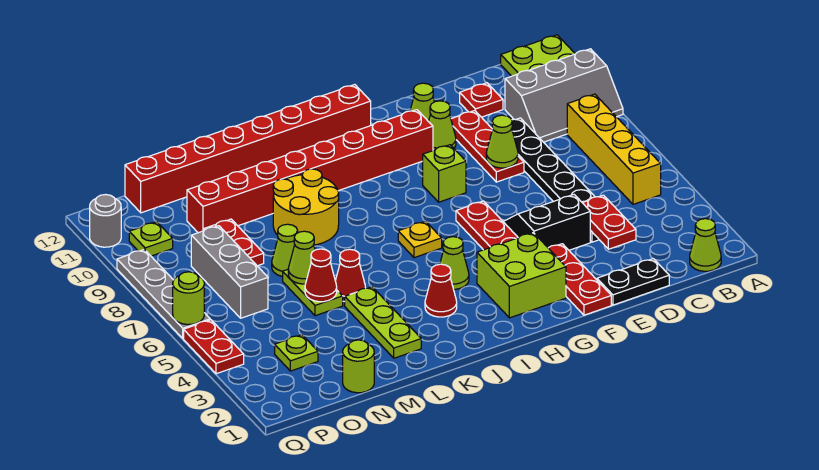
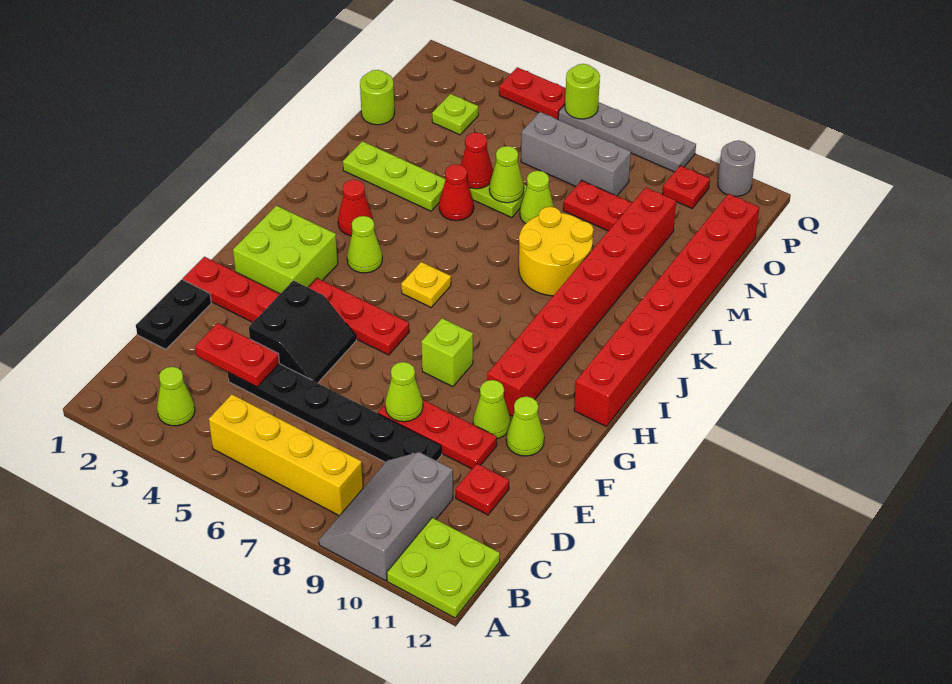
lime cone B1 level 1 -> lime cone B3 level 1
lime plate P10 level 1 -> red plate P10 level 1

